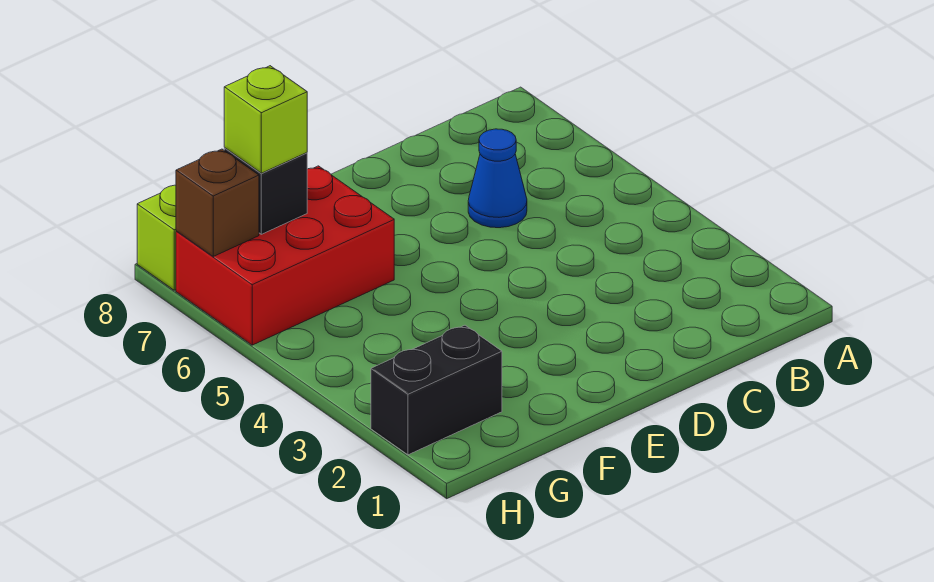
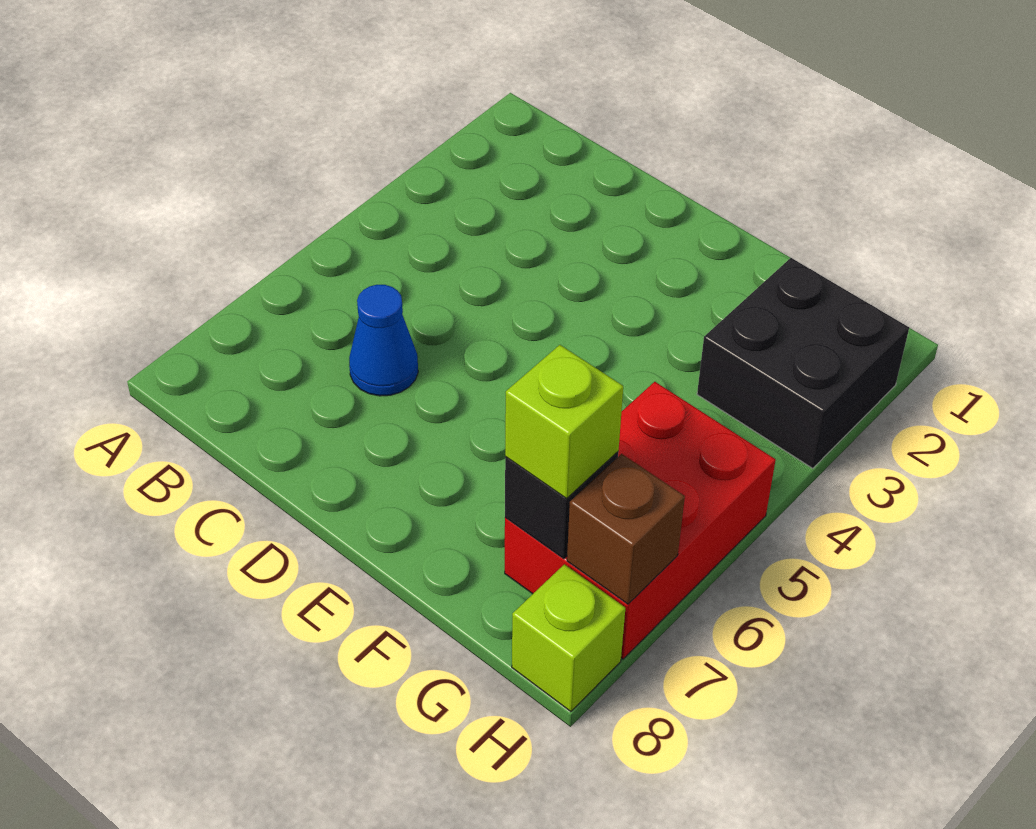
red brick F6:H7 level 1 -> red brick G5:H7 level 1
black brick G2:H2 level 1 -> black brick G2:H3 level 1

